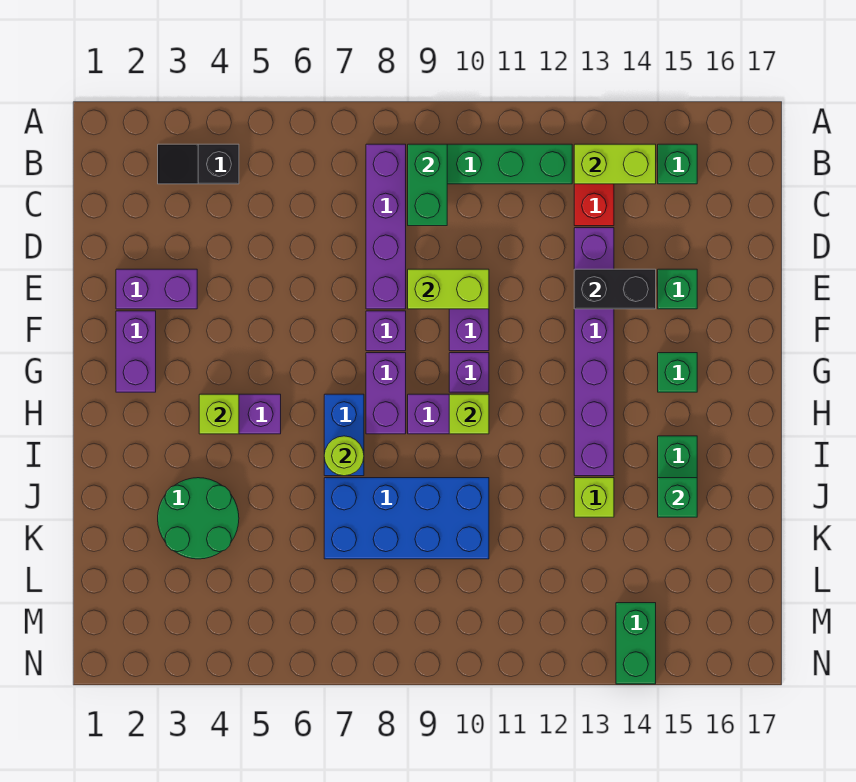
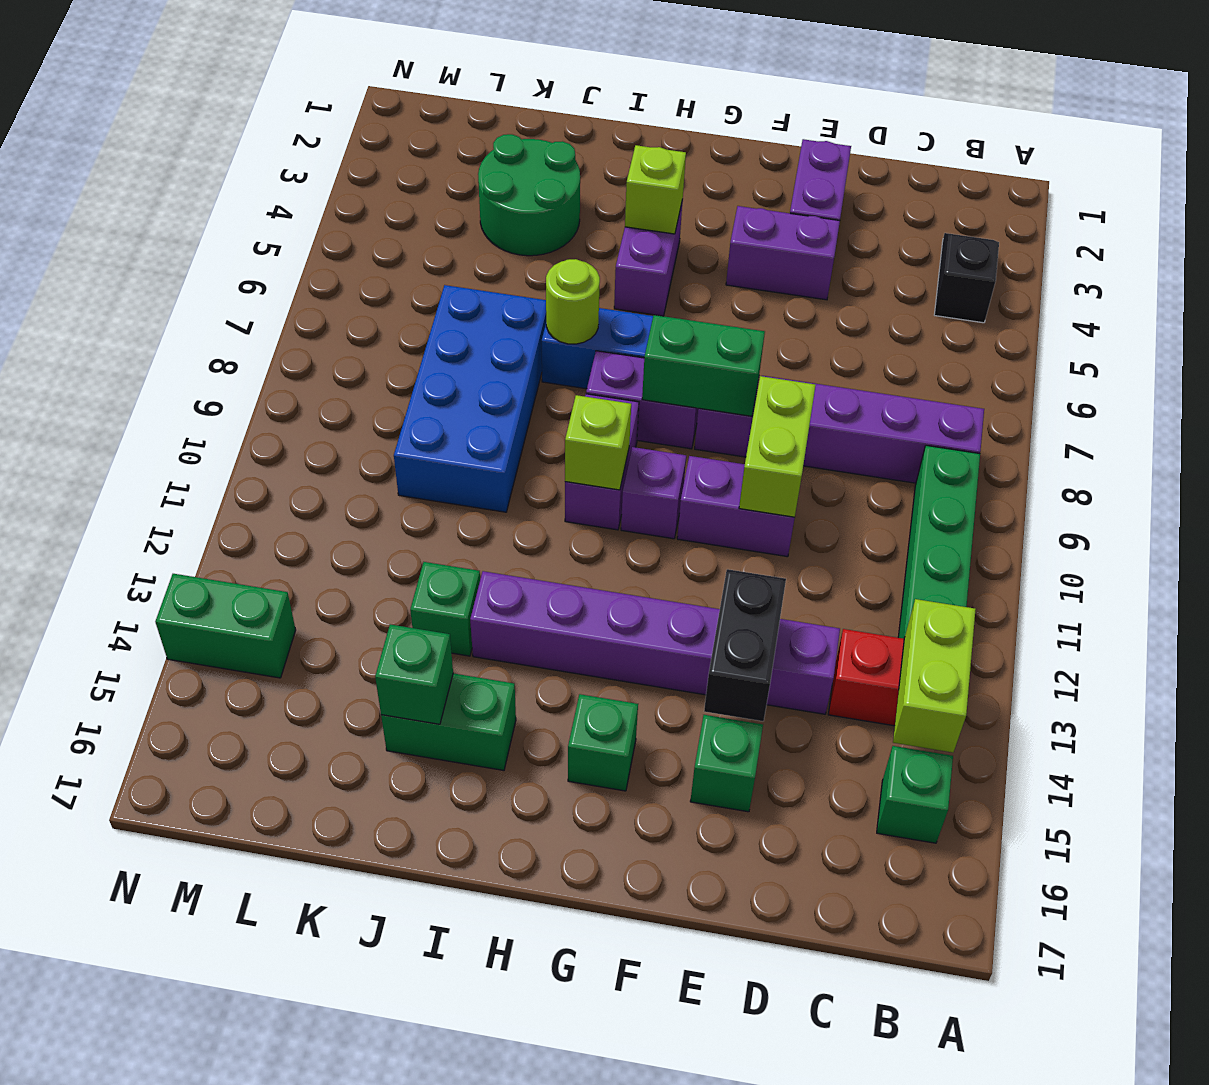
green brick B9:C9 level 2 -> green brick F8:G8 level 2
purple brick F2:G2 level 1 -> purple brick E4:F4 level 1
lime brick J13 level 1 -> green brick J13 level 1

